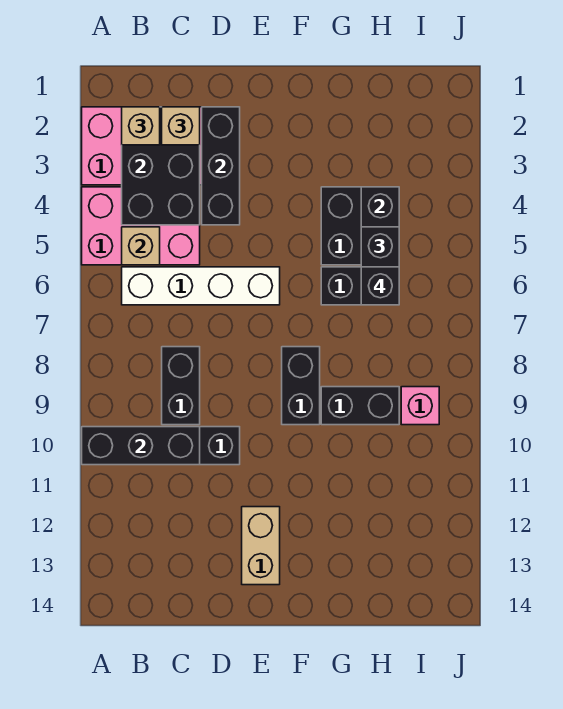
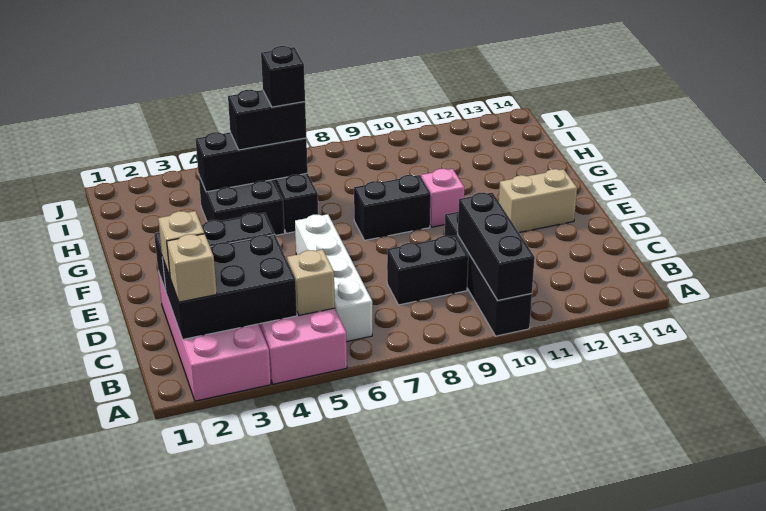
black brick G9:H9 level 1 -> none
pink brick I9 level 1 -> pink brick F10 level 1

